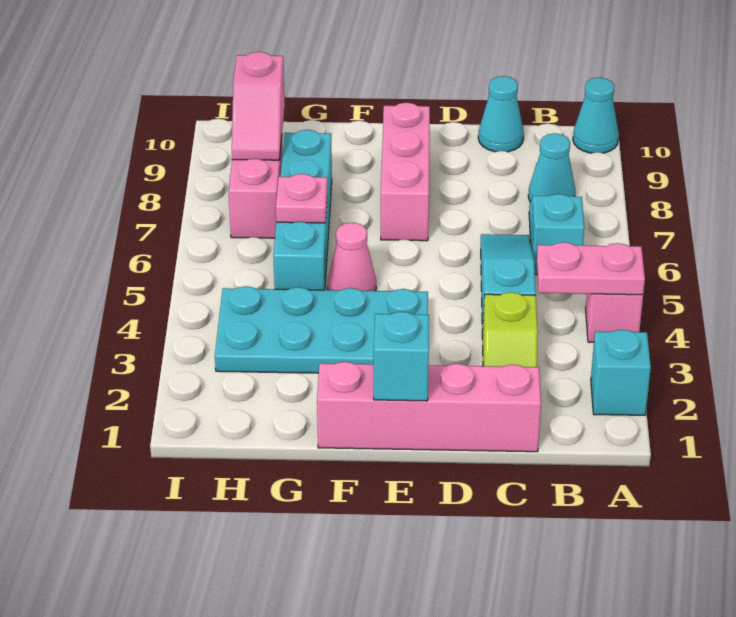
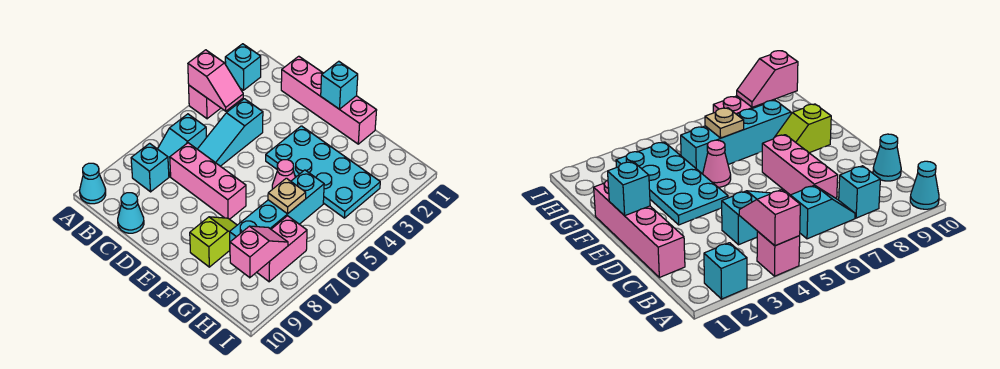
pink plate A4:B4 level 2 -> pink slope A4:B4 level 2 top A
cyan cone B8 level 1 -> cyan brick B8 level 1
lime slope C2:C3 level 1 top 3 -> lime slope F8:F9 level 1 top 9
pink brick E7:E9 level 1 -> pink brick C7:E7 level 1
pink plate G6 level 2 -> tan plate G6 level 2

